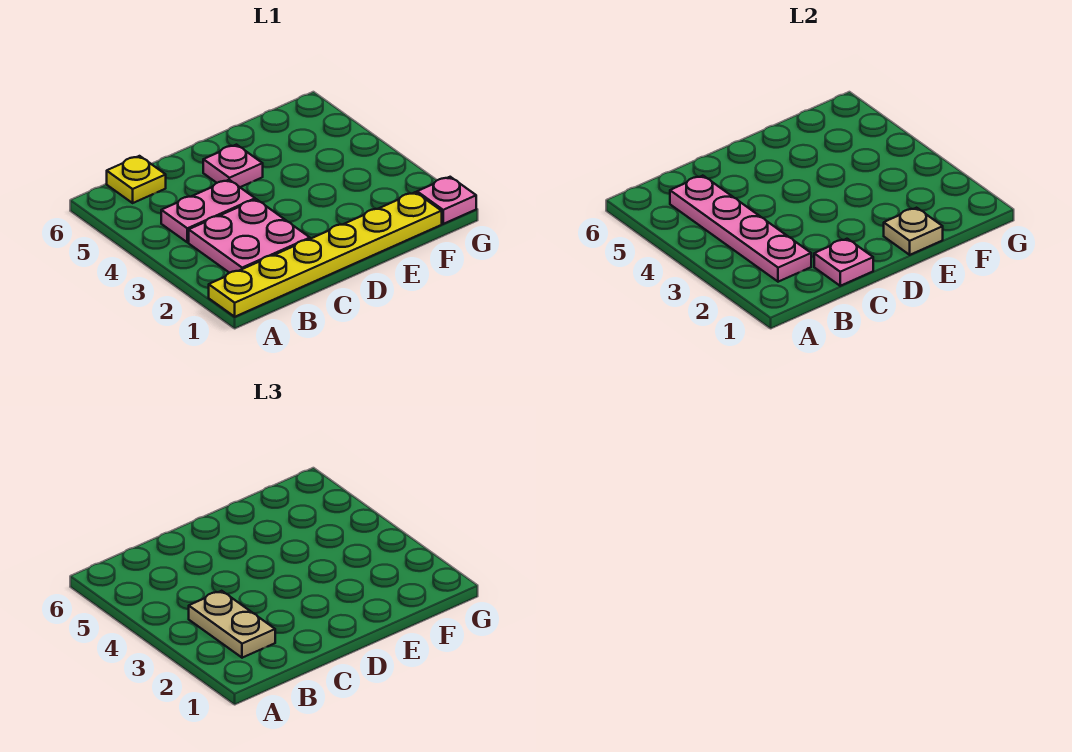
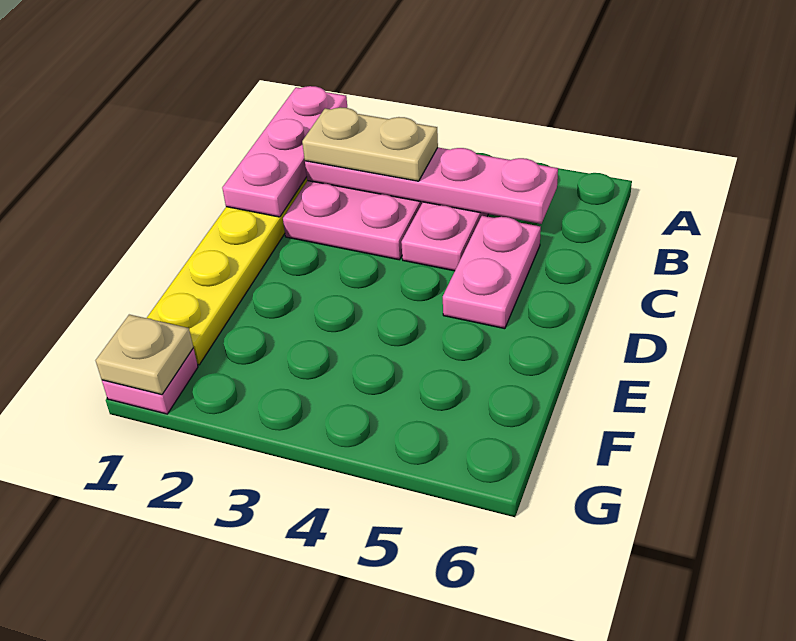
yellow plate B6 level 1 -> none
pink plate C1 level 2 -> pink plate A1:C1 level 2
pink plate D5 level 1 -> pink plate C5:D5 level 1
tan plate E1 level 2 -> tan plate G1 level 2

